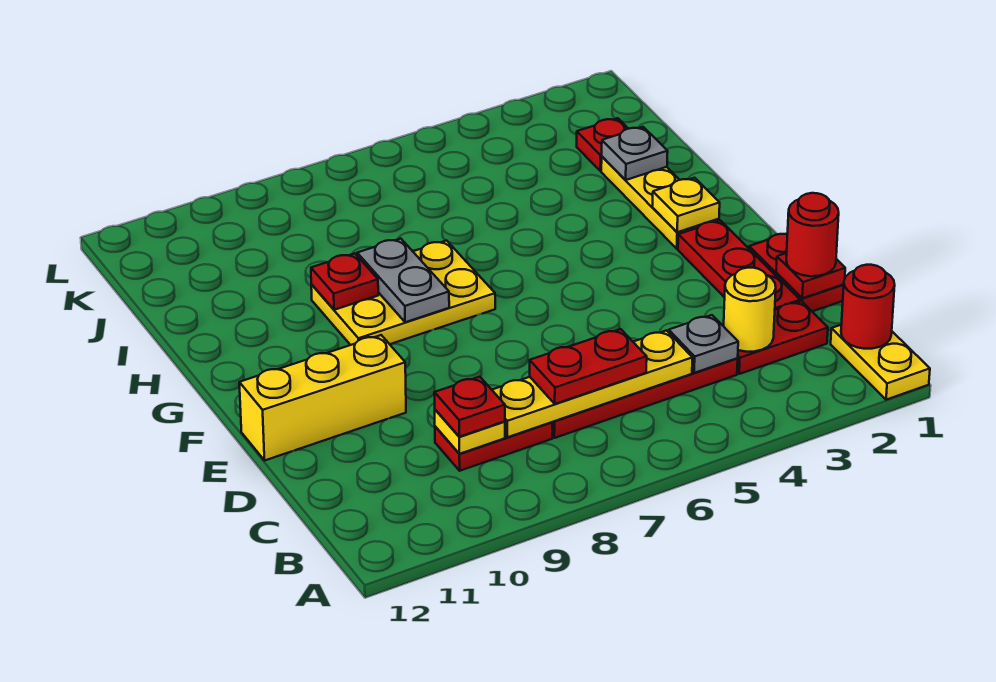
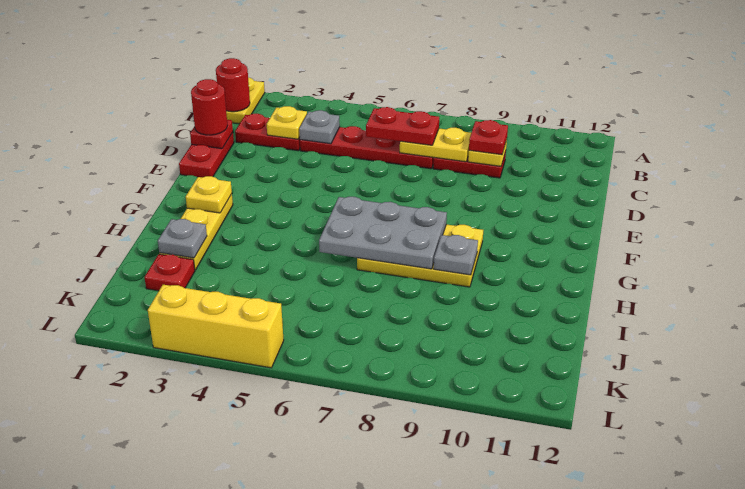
yellow round brick C3 level 2 -> yellow plate C3 level 2
yellow plate C5:C8 level 2 -> yellow plate C7:C8 level 2
red plate D2:F2 level 1 -> none
yellow brick E10:E12 level 1 -> yellow brick L3:L5 level 1
grey plate G8:H8 level 2 -> grey plate G6:H8 level 2
red plate H9 level 2 -> grey plate H9 level 2

